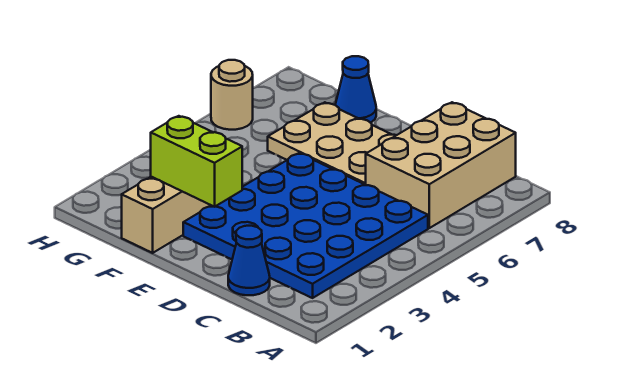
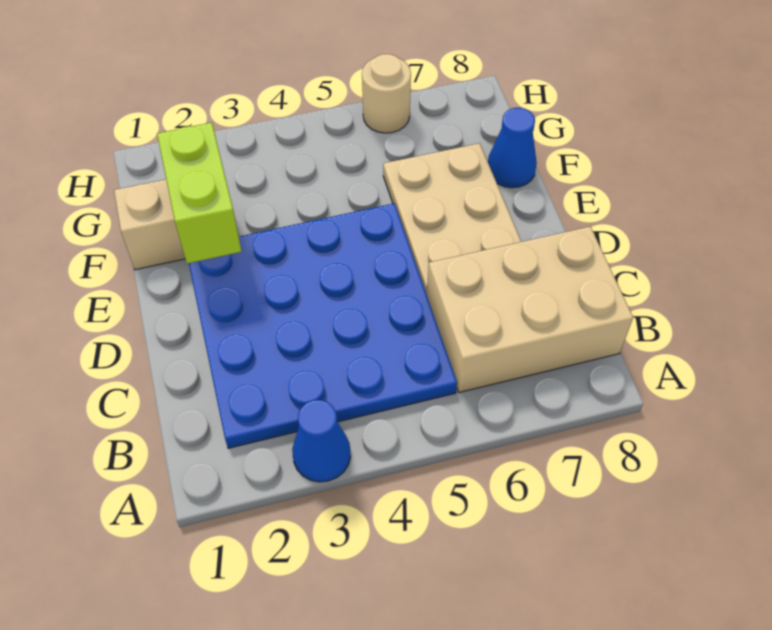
blue cone C1 level 1 -> blue cone A3 level 1

